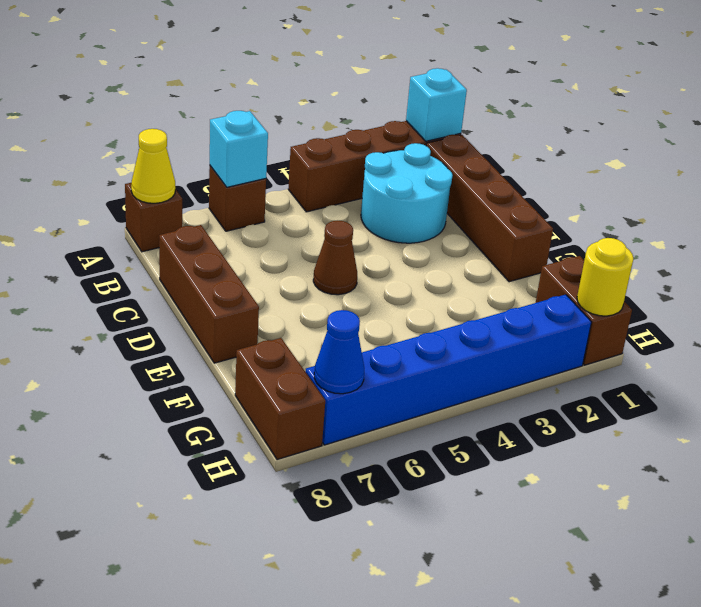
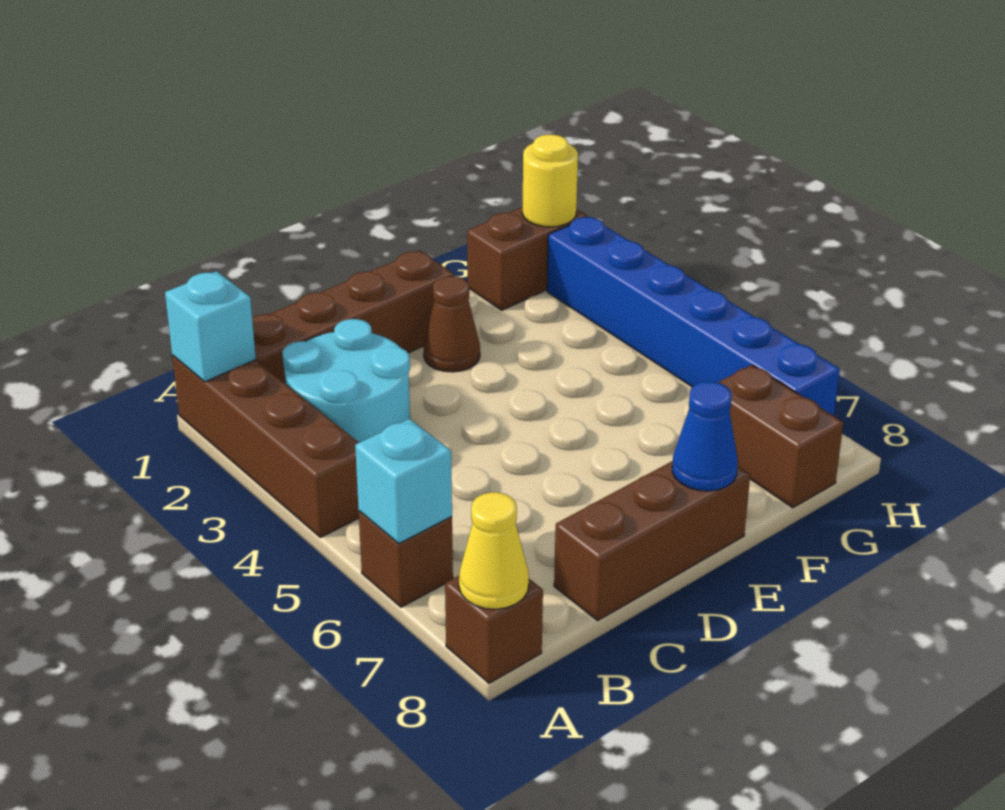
brown cone D5 level 1 -> brown cone E2 level 1
brown brick G8:H8 level 1 -> brown brick G7:G8 level 1
blue cone H7 level 2 -> blue cone E8 level 2

